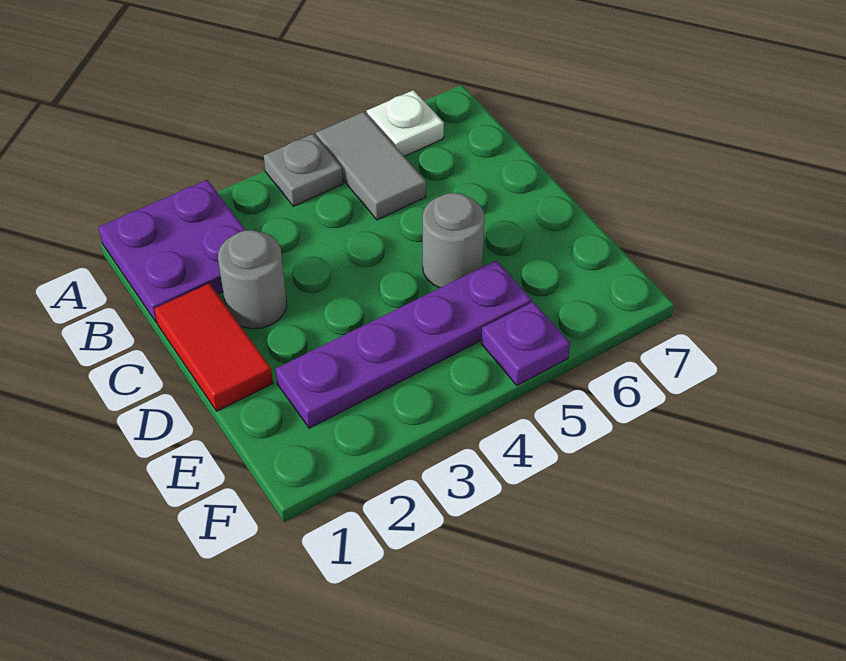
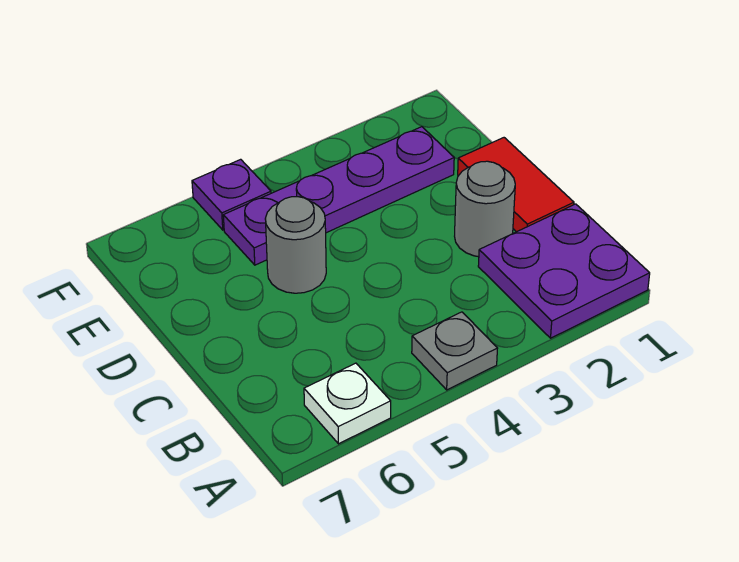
grey tile A5:B5 level 1 -> none

